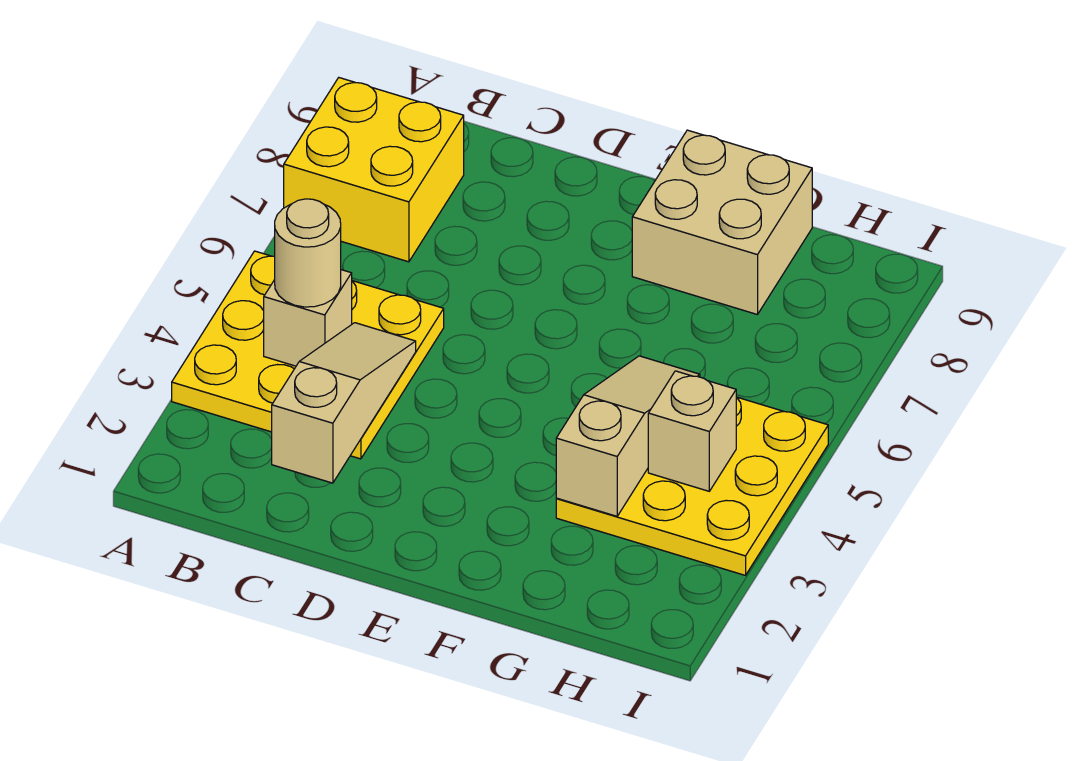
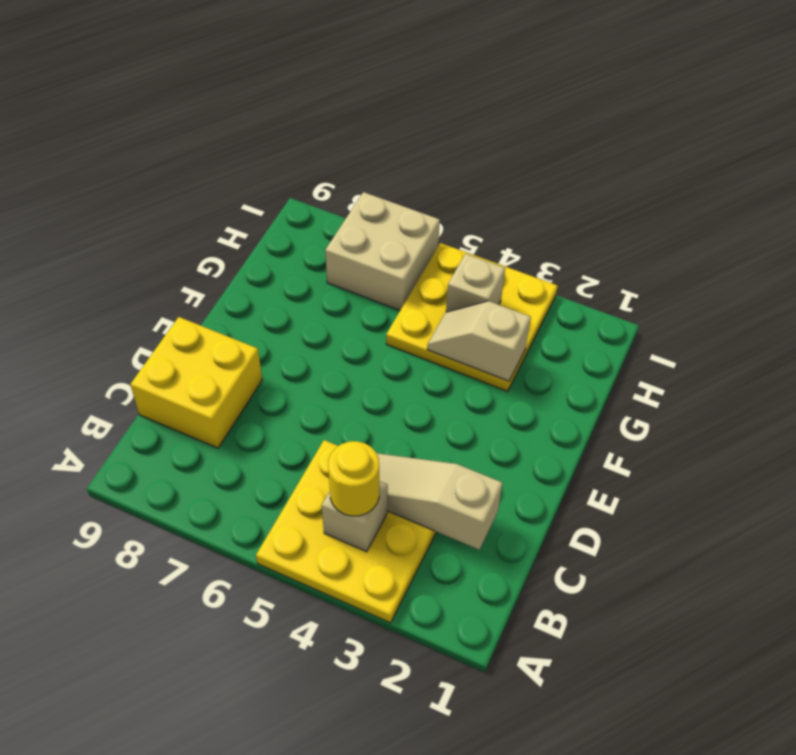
yellow brick A7:B8 level 1 -> yellow brick C8:D9 level 1
tan round brick B4 level 3 -> yellow round brick B4 level 3
tan brick F8:G9 level 1 -> tan brick H6:I7 level 1
tan slope G3:G5 level 2 top 3 -> tan slope G3:G4 level 2 top 3

